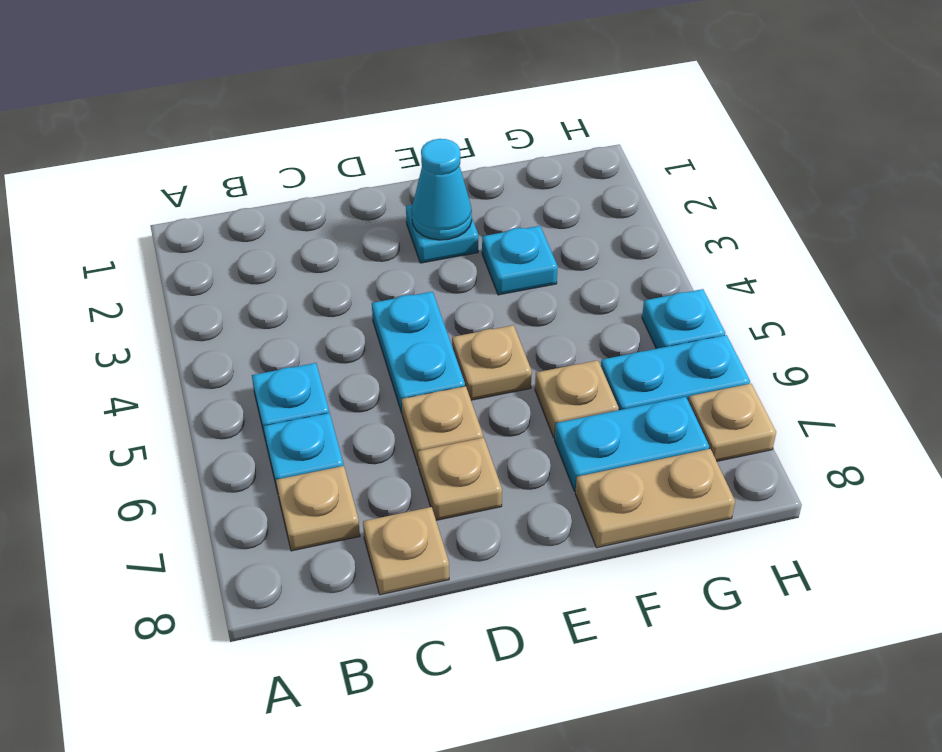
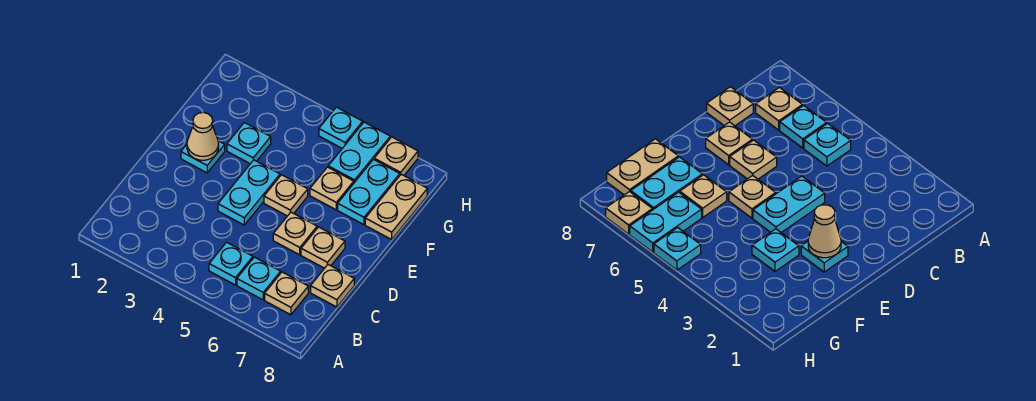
cyan plate D4:D5 level 1 -> cyan plate D4:E4 level 1
cyan cone E2 level 2 -> tan cone E2 level 2

